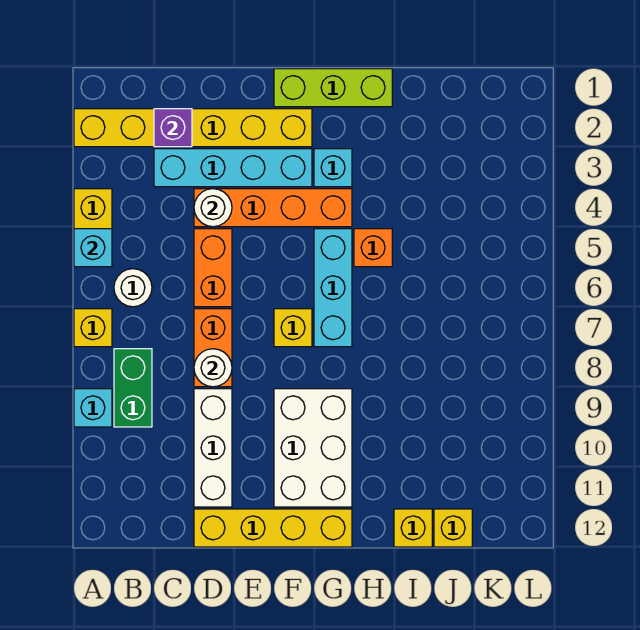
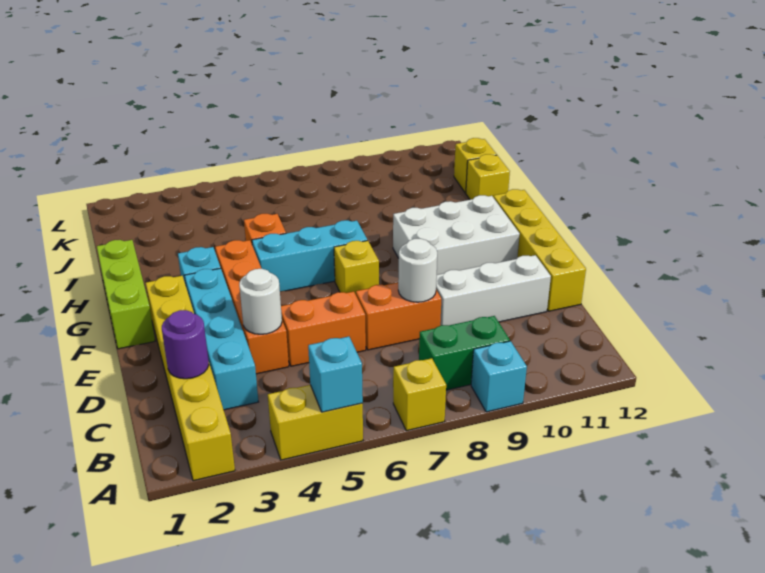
white round brick B6 level 1 -> none
purple brick C2 level 2 -> purple round brick C2 level 2

